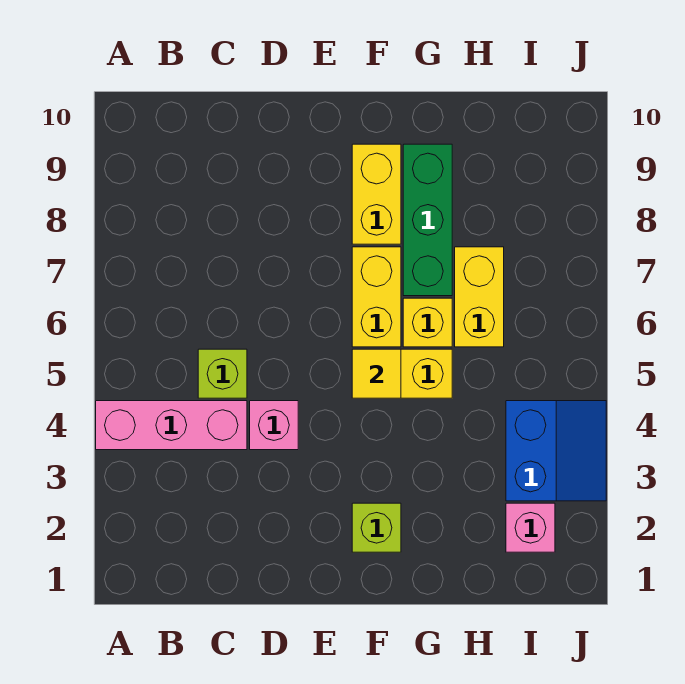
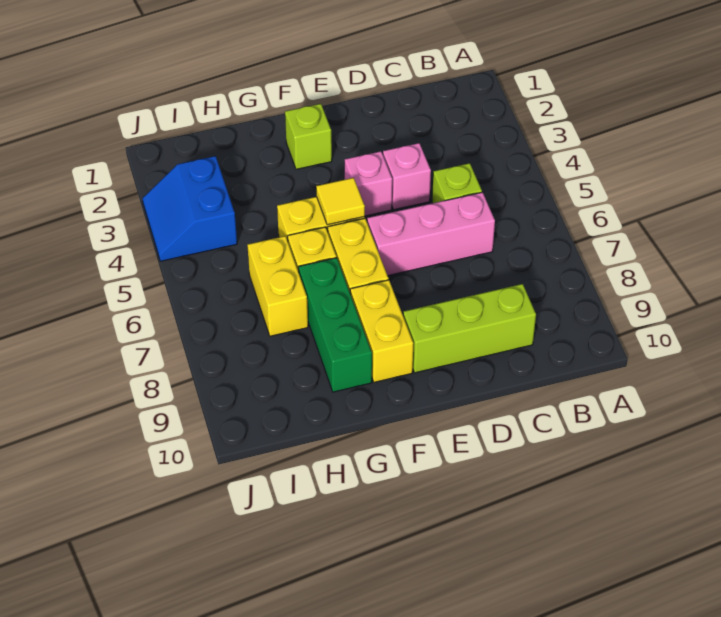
pink brick A4:C4 level 1 -> pink brick C6:E6 level 1
none -> lime brick C9:E9 level 1
pink brick I2 level 1 -> pink brick E4 level 1

